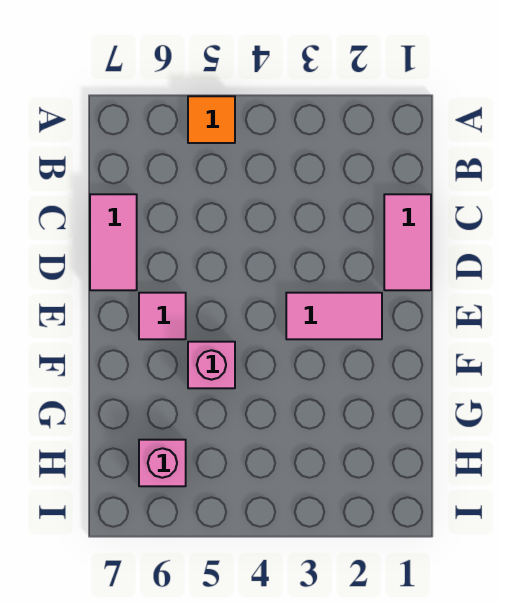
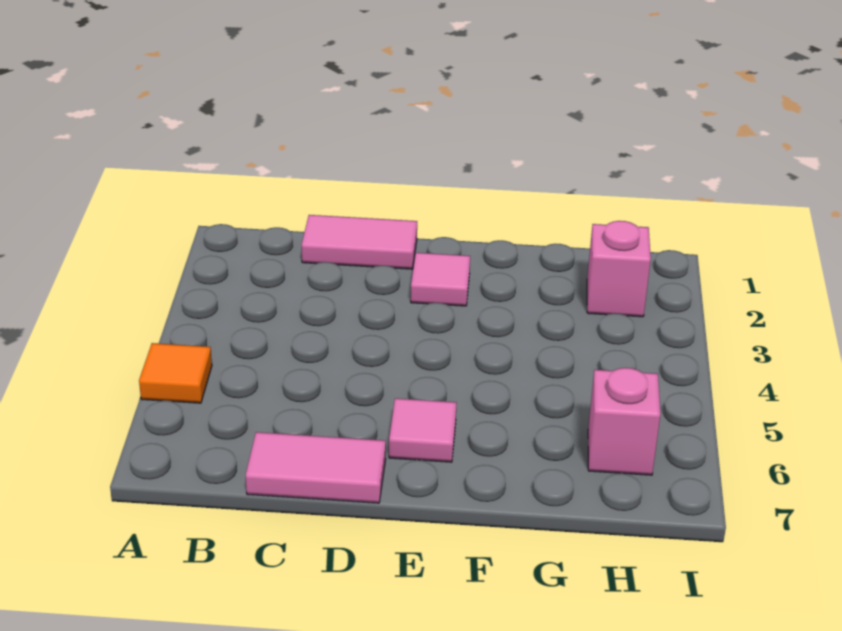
pink tile E2:E3 level 1 -> pink tile E2 level 1
pink brick F5 level 1 -> pink brick H2 level 1

